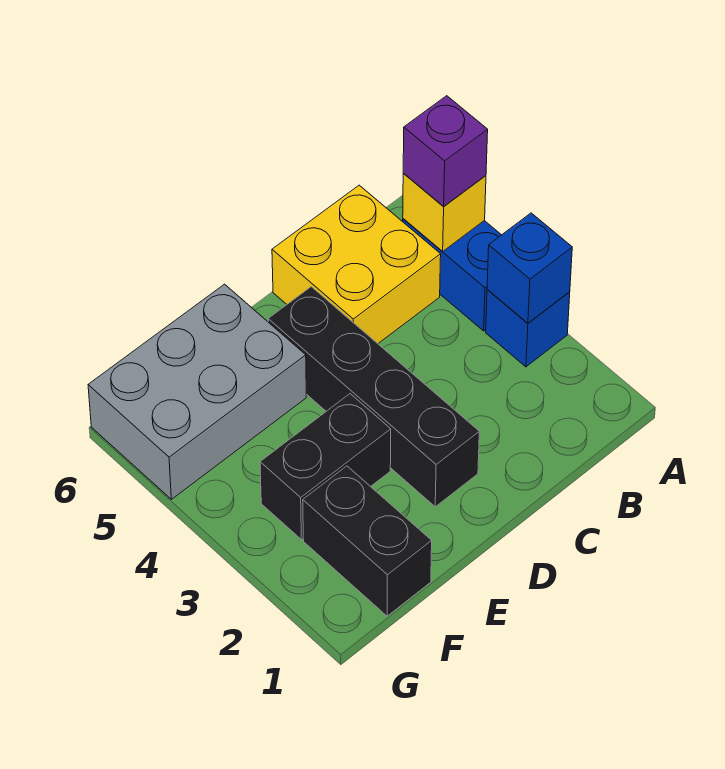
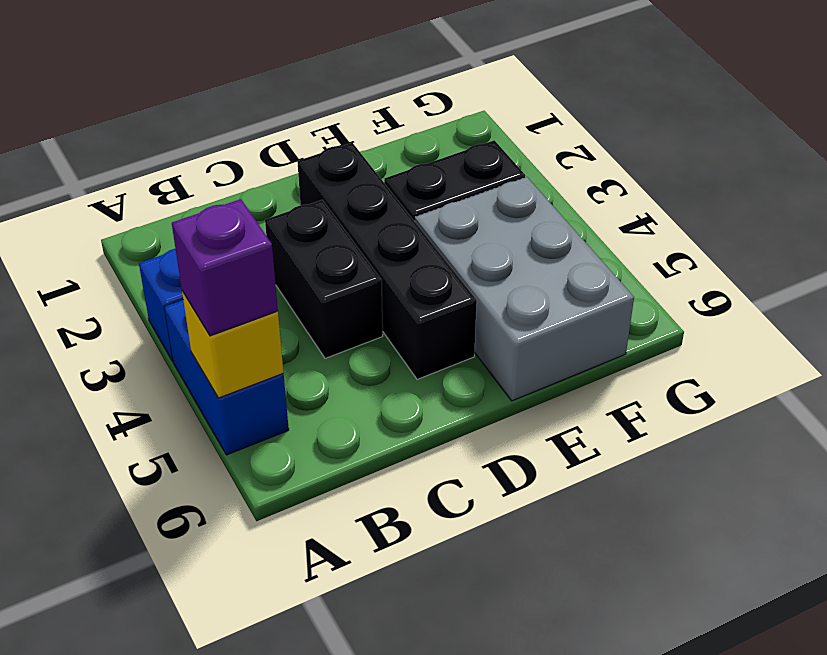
blue brick A3 level 2 -> none
yellow brick B5:C6 level 1 -> none
grey brick E5:G6 level 1 -> grey brick E4:F6 level 1
black brick F1:F2 level 1 -> black brick C3:C4 level 1

